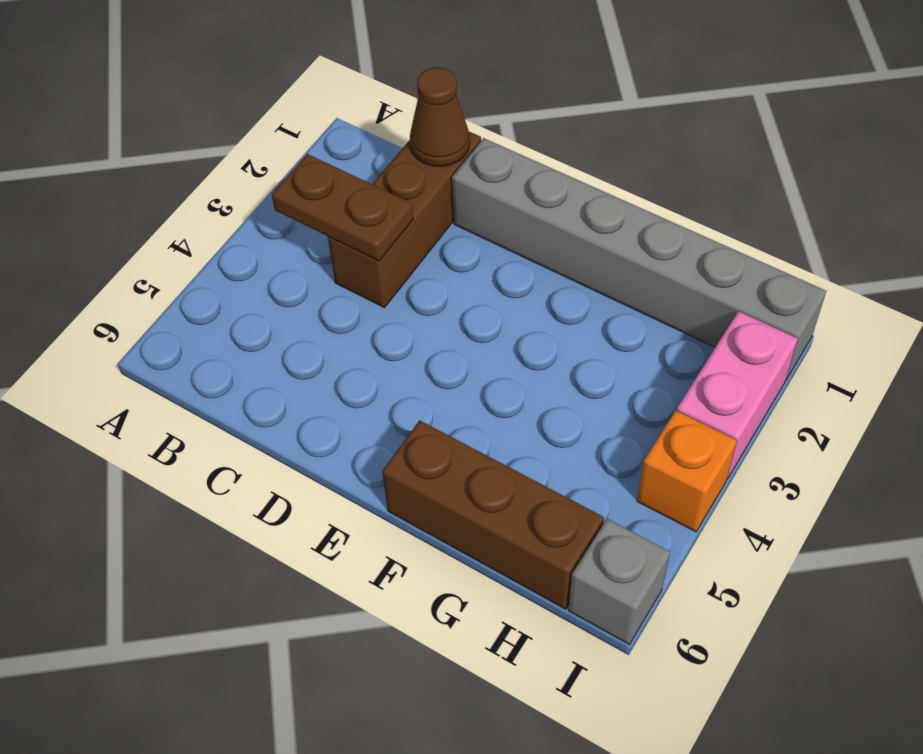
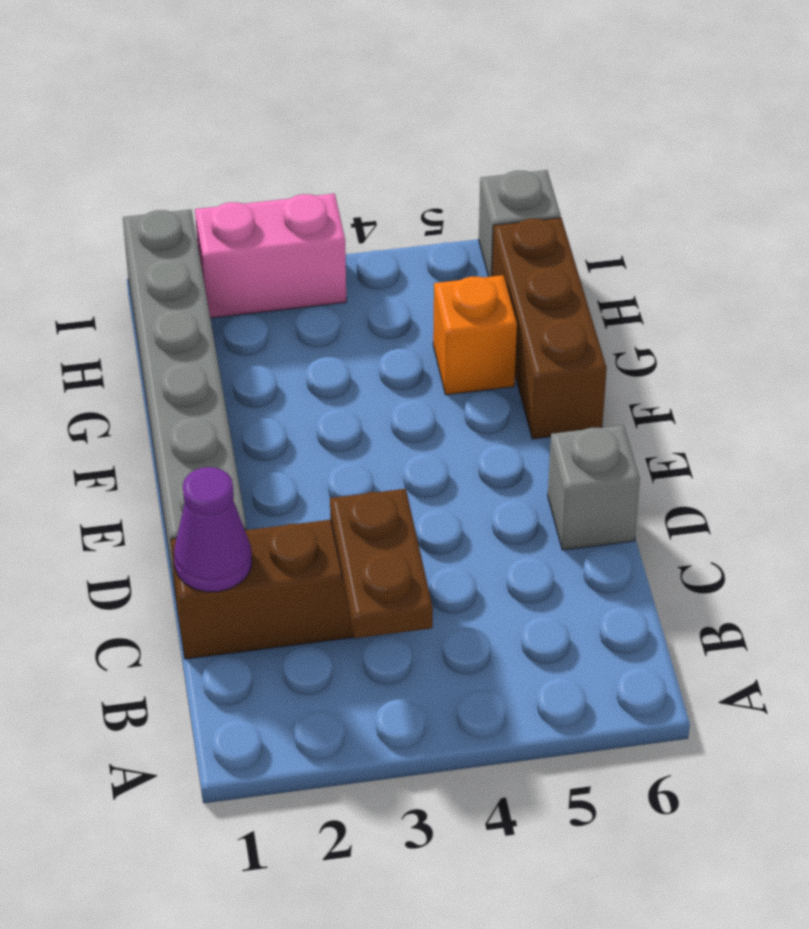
brown cone C1 level 2 -> purple cone C1 level 2
none -> grey brick D6 level 1
orange brick I4 level 1 -> orange brick G5 level 1

